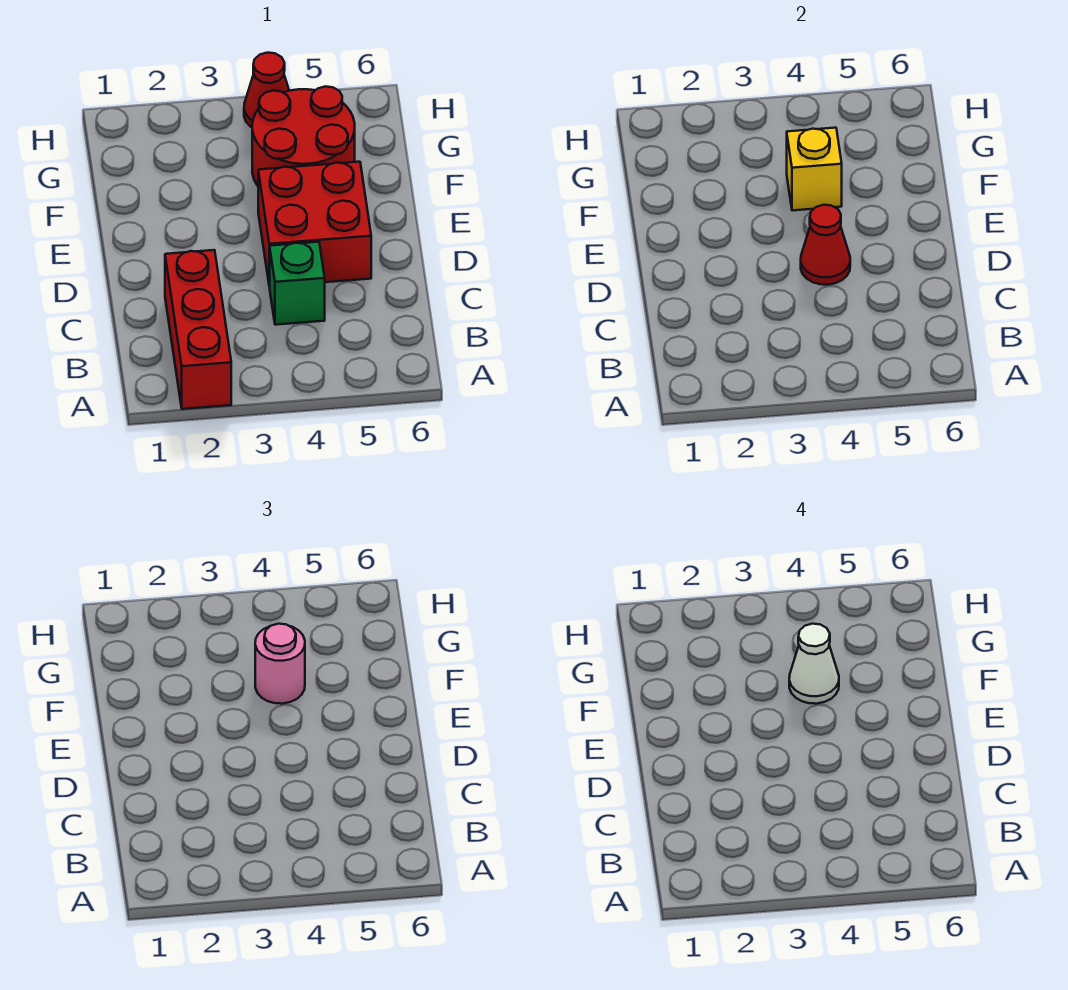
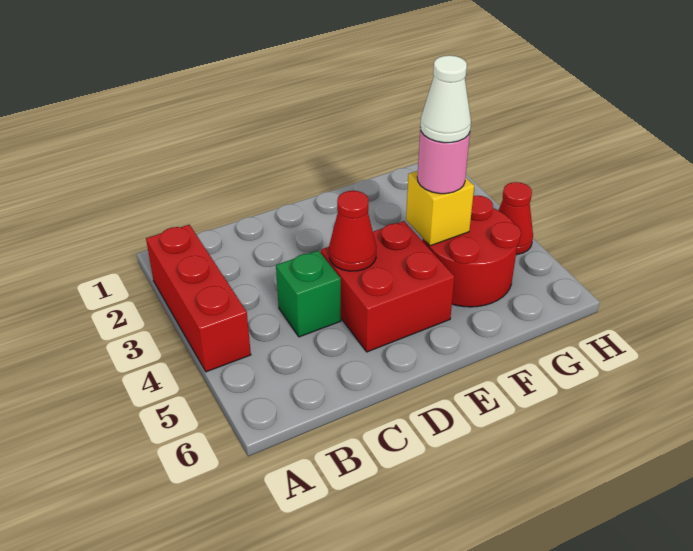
red brick A2:C2 level 1 -> red brick A2:A4 level 1

